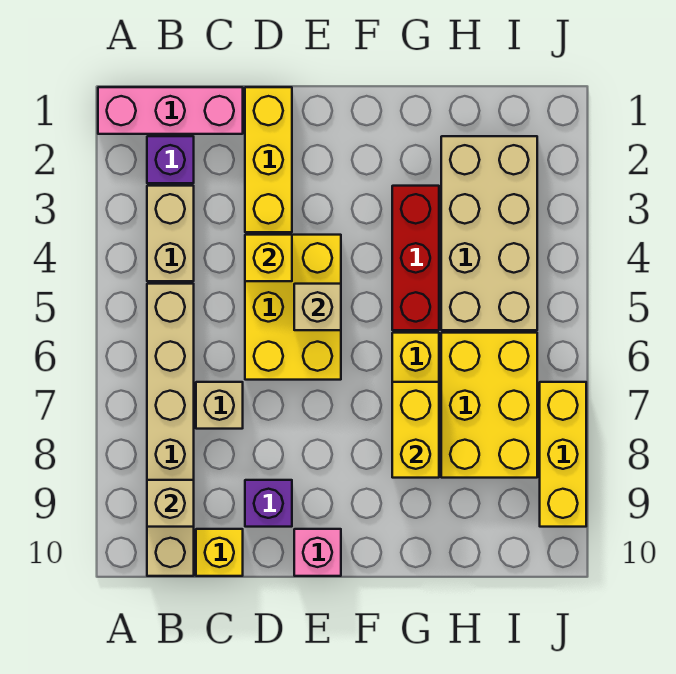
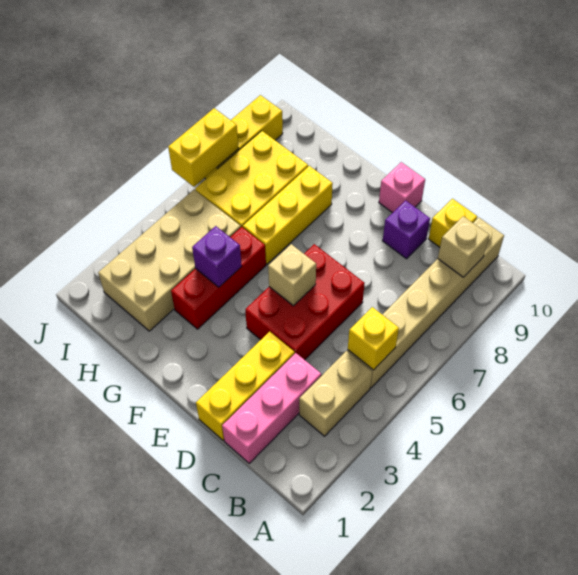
pink brick A1:C1 level 1 -> pink brick C1:C3 level 1
purple brick B2 level 1 -> purple brick G4 level 2
tan brick C7 level 1 -> none
yellow brick D4:E6 level 1 -> red brick D4:E6 level 1
yellow brick D4 level 2 -> yellow brick B5 level 2
yellow brick G7:G8 level 2 -> yellow brick J6:J7 level 2

